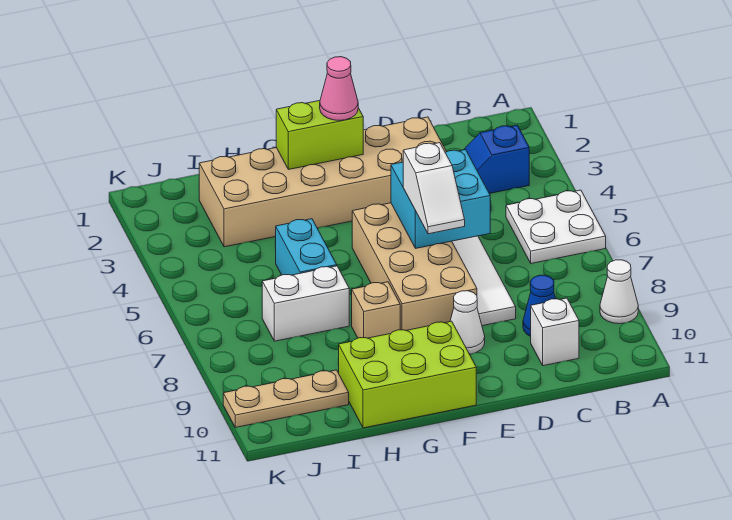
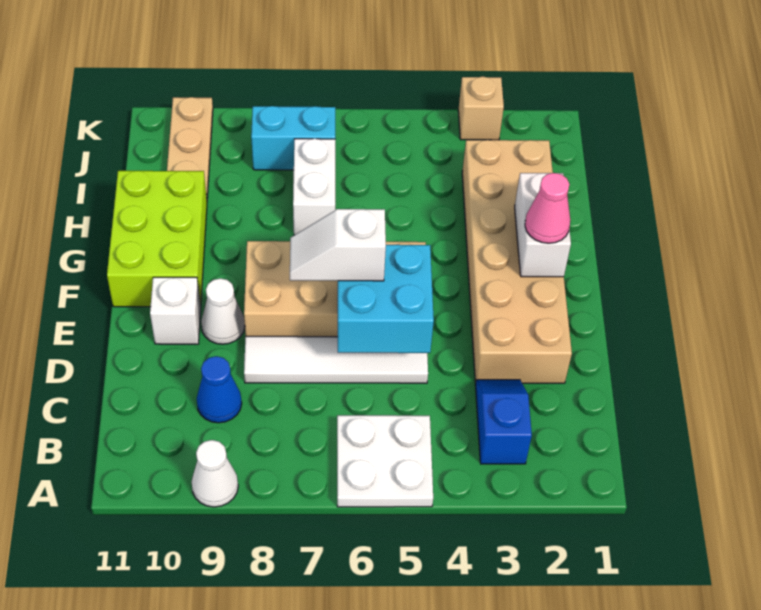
white brick C10 level 1 -> white brick E10 level 1
lime brick F2:G2 level 2 -> white brick F2:G2 level 2
tan brick G8 level 1 -> tan brick K3 level 1
cyan brick H5:H6 level 1 -> cyan brick J7:J8 level 1

